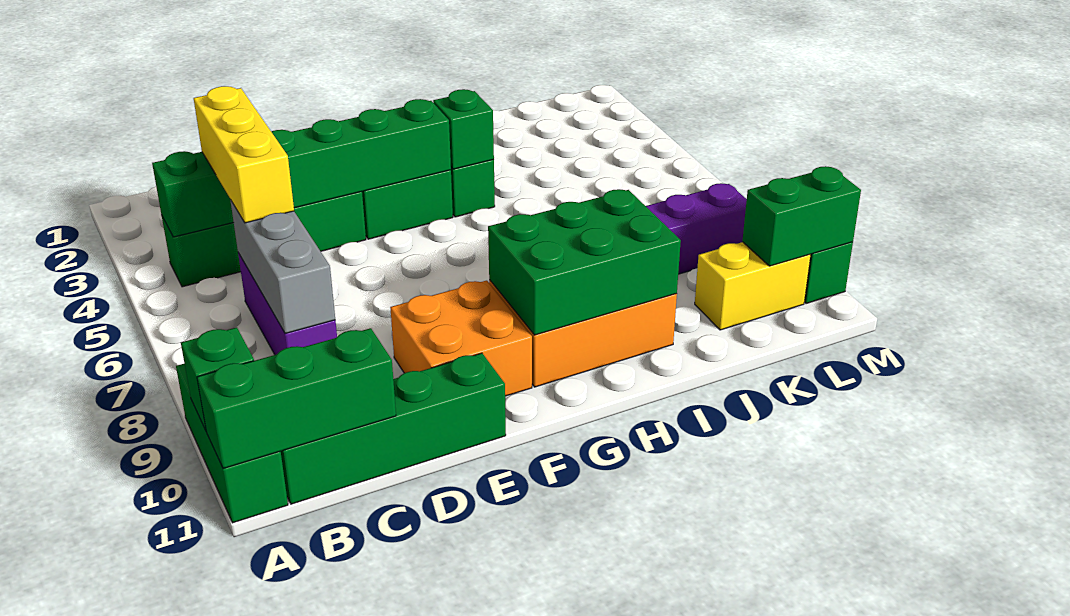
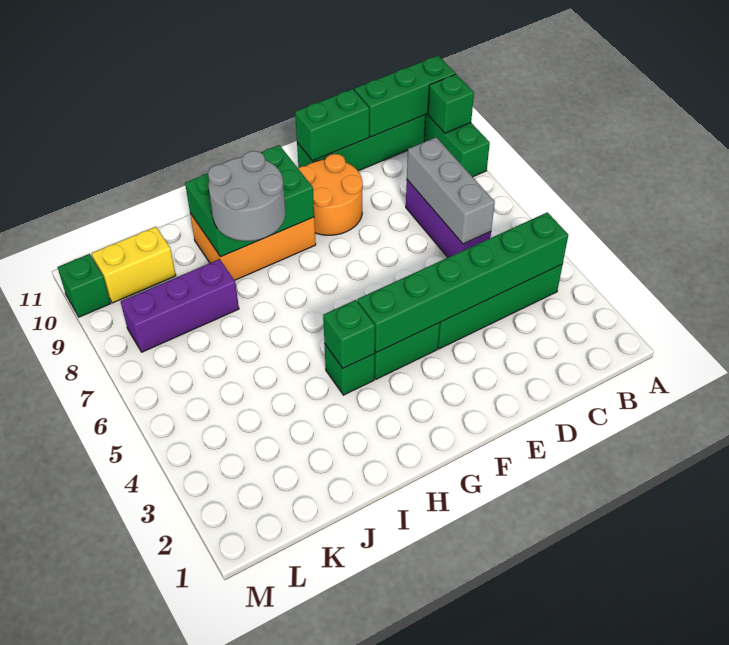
yellow brick C4:C6 level 3 -> none
orange brick E9:F10 level 1 -> orange round brick E9:F10 level 1
none -> grey round brick H8:I9 level 3
green brick L10:M10 level 2 -> green brick D11:E11 level 2

